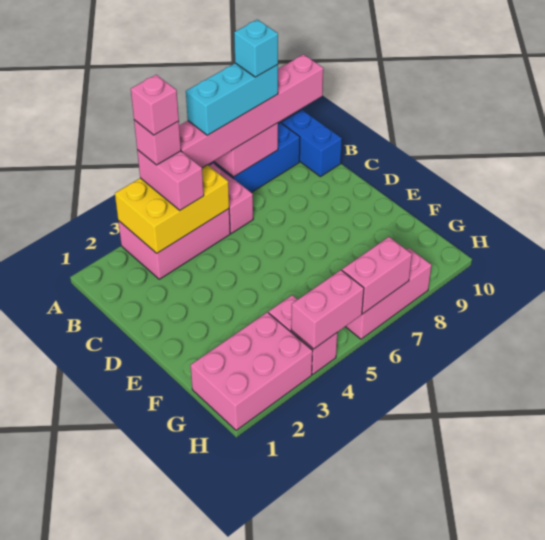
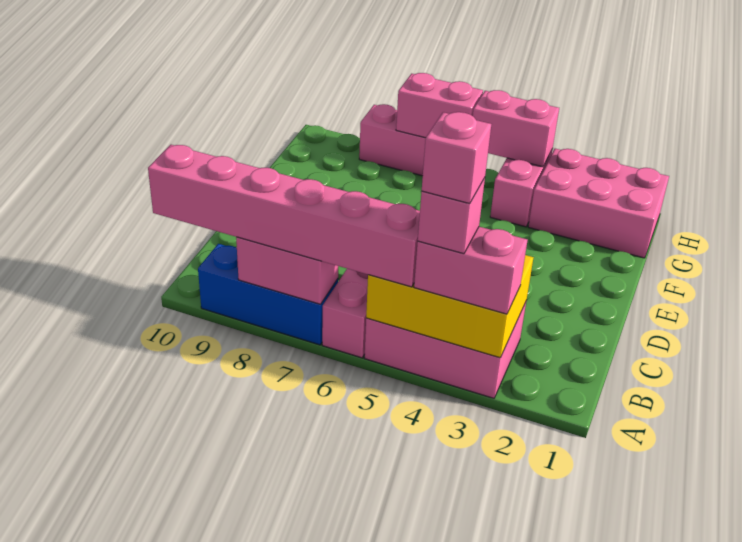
pink brick A4:B4 level 3 -> pink brick A3:A4 level 3
cyan brick A6:A8 level 4 -> none
cyan brick A8 level 5 -> none
blue brick A10:B10 level 1 -> none

